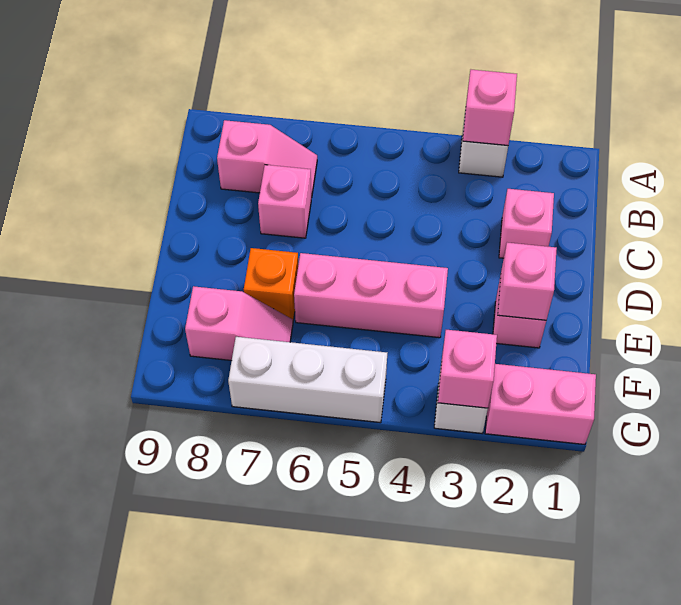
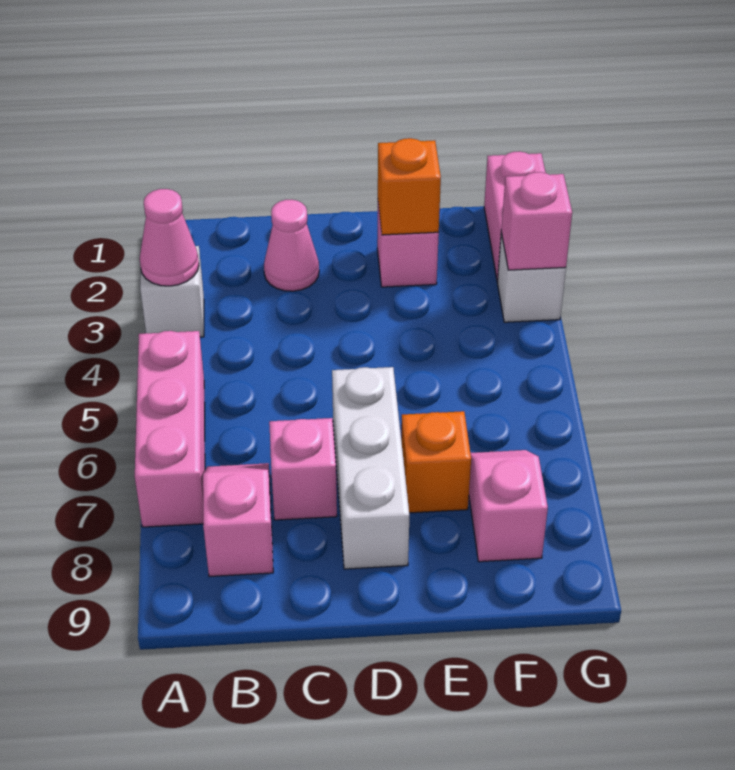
pink brick A3 level 2 -> pink cone A3 level 2
pink brick C2 level 1 -> pink cone C2 level 1
pink brick E2 level 2 -> orange brick E2 level 2
pink brick E4:E6 level 1 -> pink brick A5:A7 level 1
white brick G5:G7 level 1 -> white brick D6:D8 level 1

